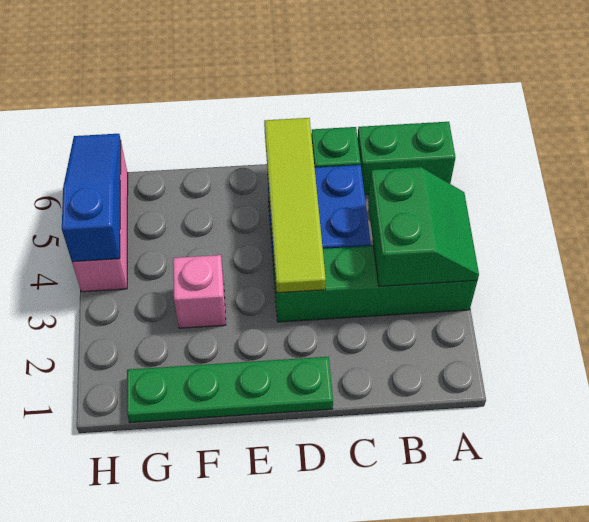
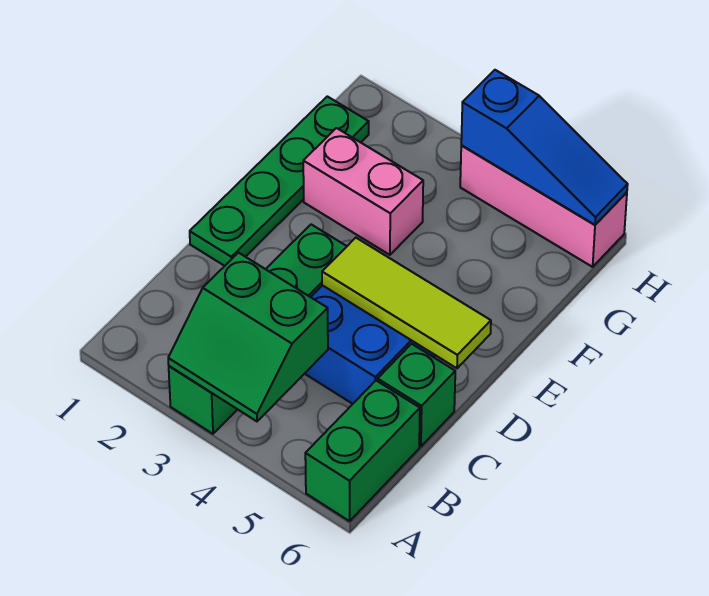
lime tile D3:D6 level 2 -> lime tile D4:D6 level 2
pink brick F3 level 1 -> pink brick F2:F3 level 1

